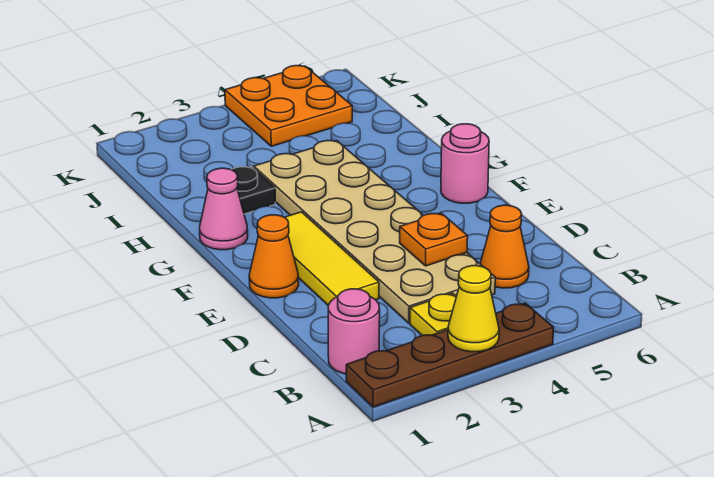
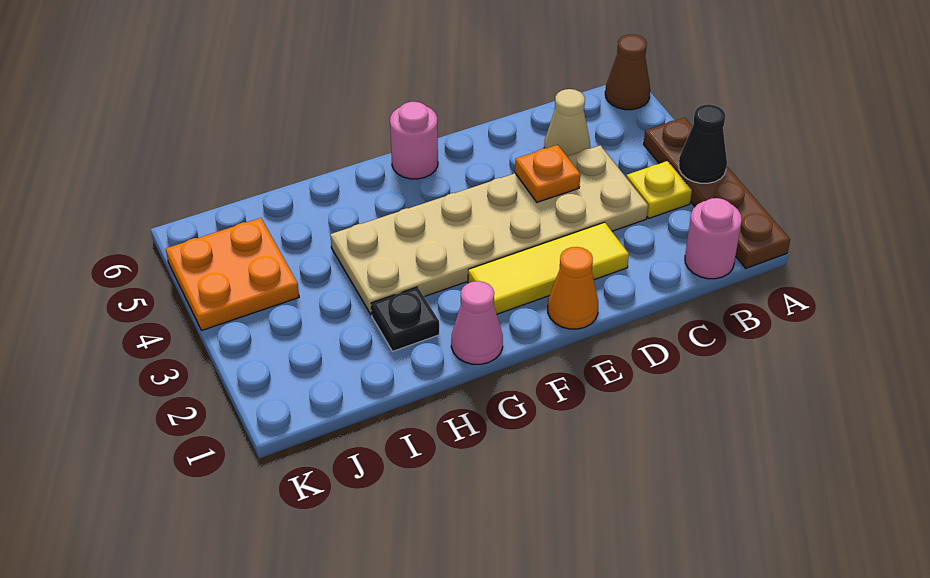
yellow cone A3 level 2 -> black cone A3 level 2
none -> brown cone A6 level 1
orange cone C5 level 1 -> tan cone C5 level 1

